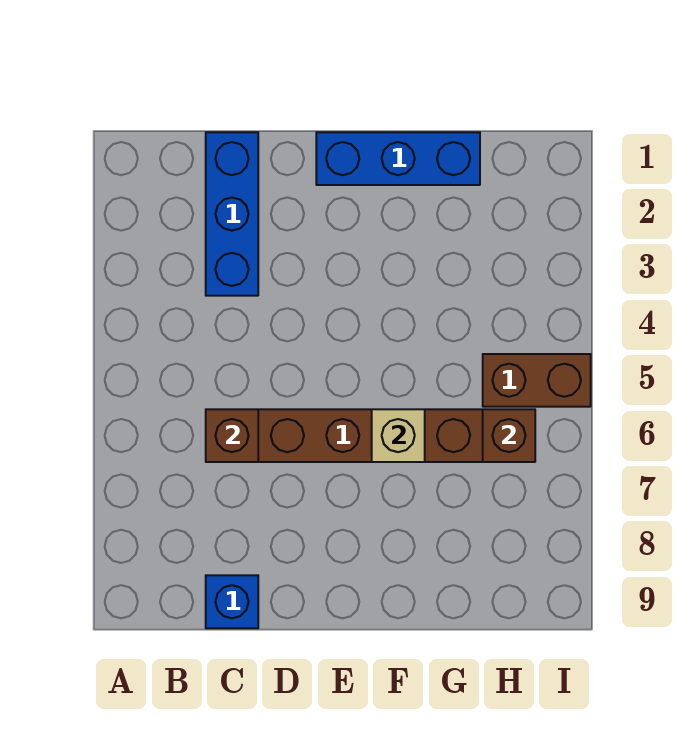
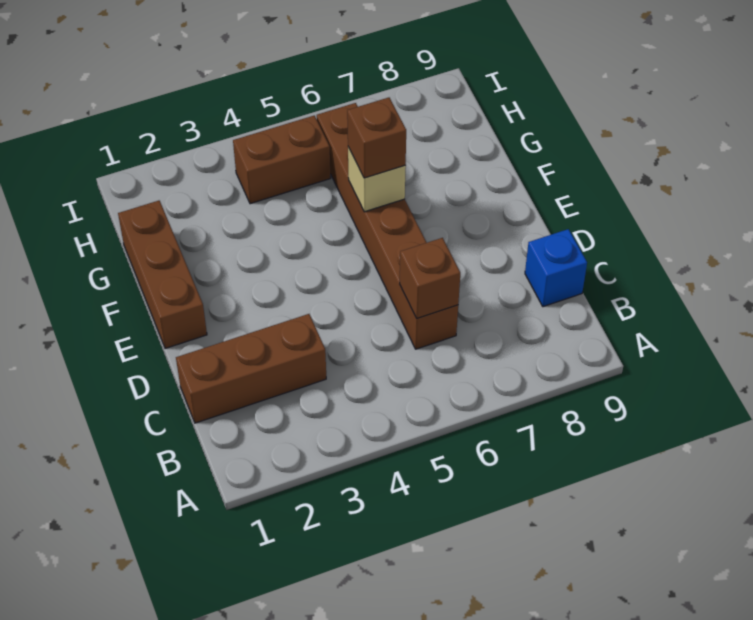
blue brick C1:C3 level 1 -> brown brick C1:C3 level 1
blue brick E1:G1 level 1 -> brown brick E1:G1 level 1
brown brick H5:I5 level 1 -> brown brick H4:H5 level 1
brown brick H6 level 2 -> brown brick F6 level 3

